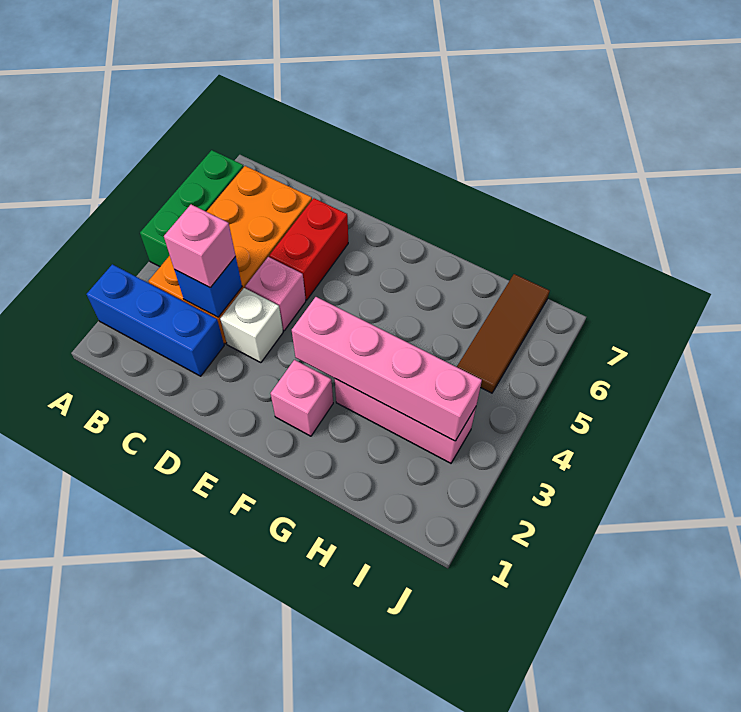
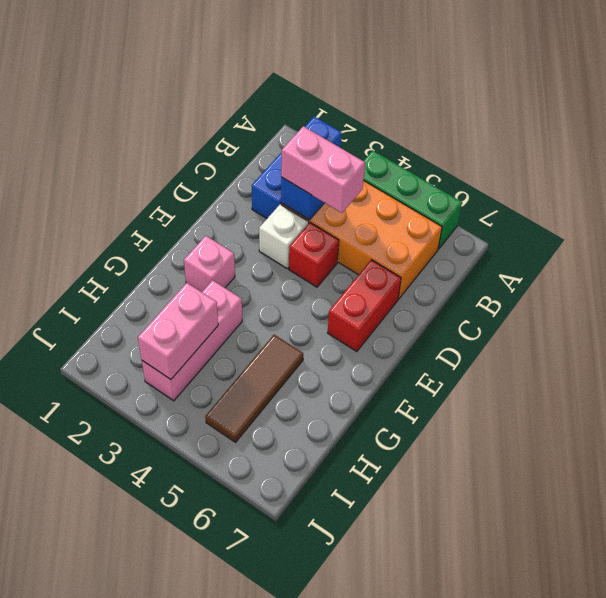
pink brick C3 level 3 -> pink brick C3:C4 level 3
pink brick D4 level 1 -> red brick D4 level 1
red brick D5:D6 level 1 -> red brick D6:E6 level 1
pink brick F3:I3 level 2 -> pink brick H3:I3 level 2
brown tile I5:I7 level 1 -> brown tile G5:I5 level 1

